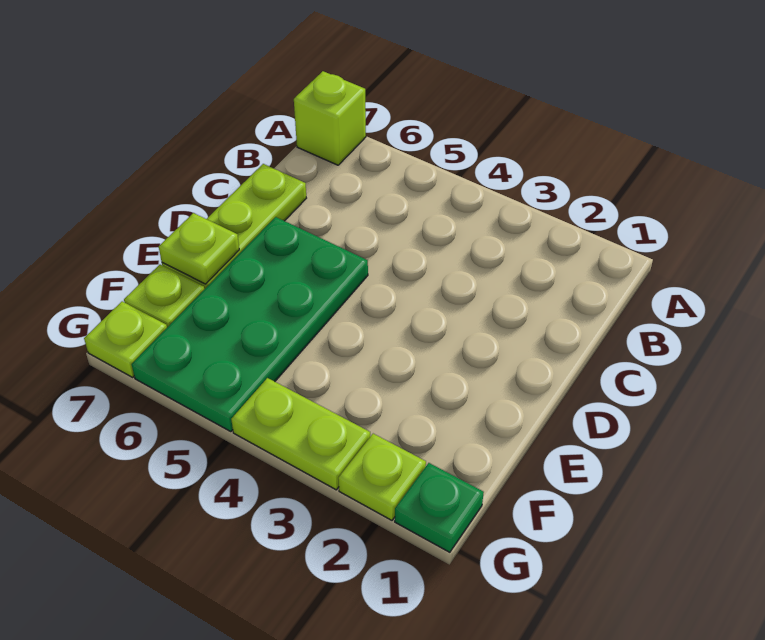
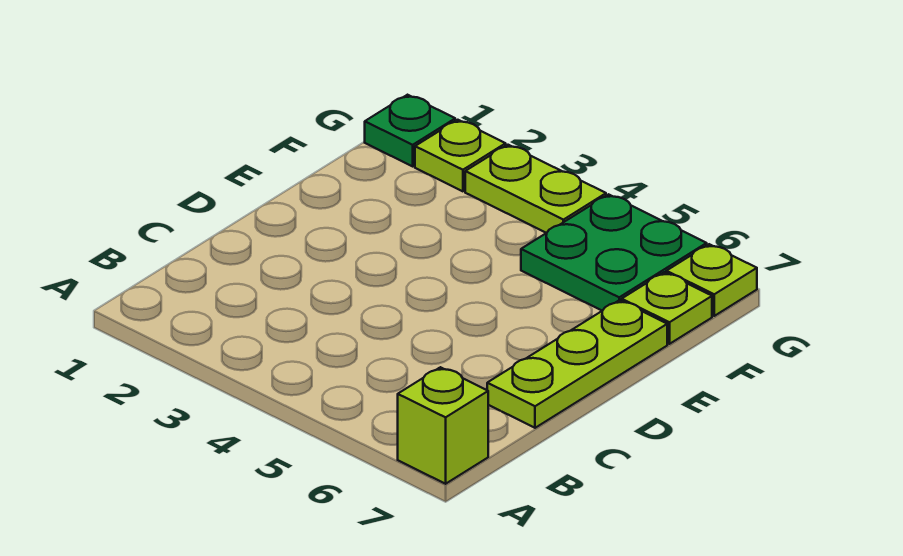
green plate D5:G6 level 1 -> green plate F5:G6 level 1
lime plate E7 level 2 -> none

